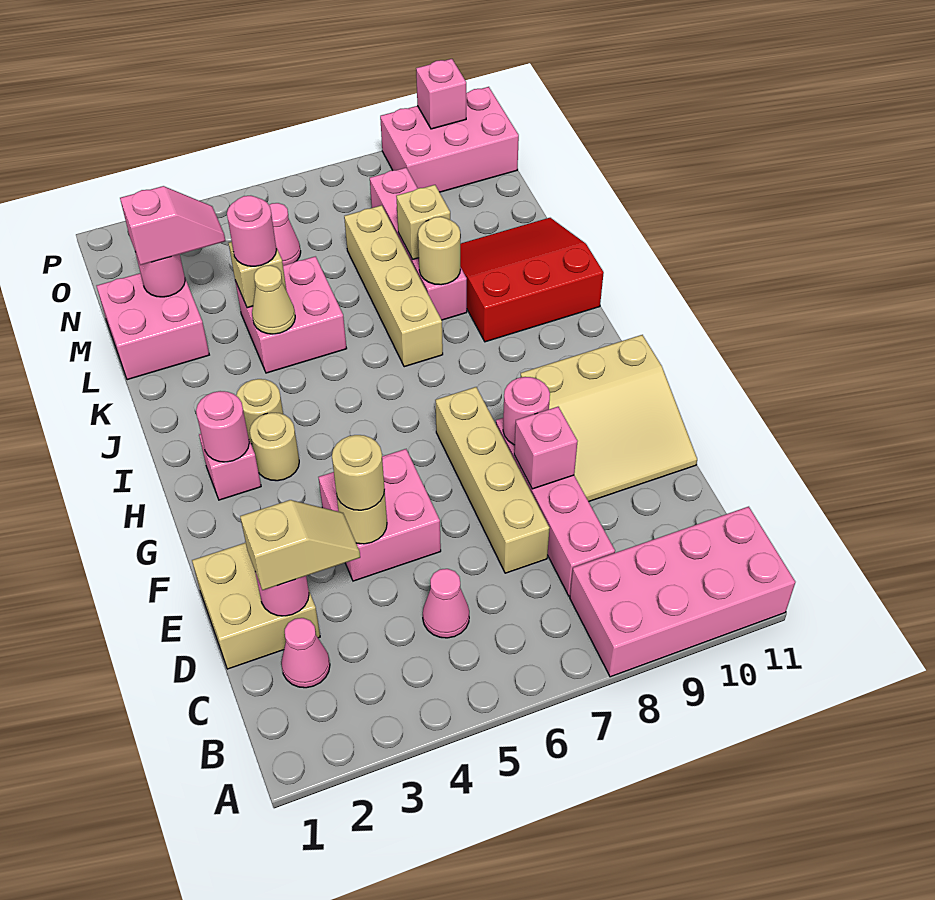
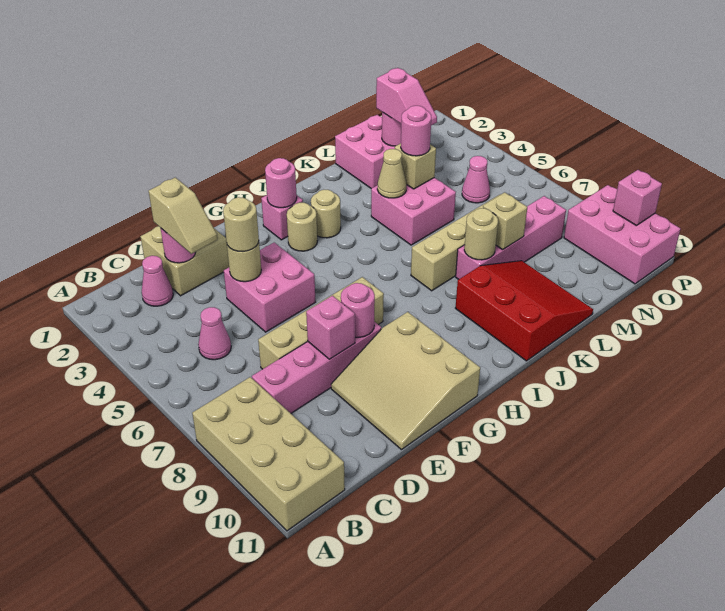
pink brick A8:B11 level 1 -> tan brick A8:B11 level 1

